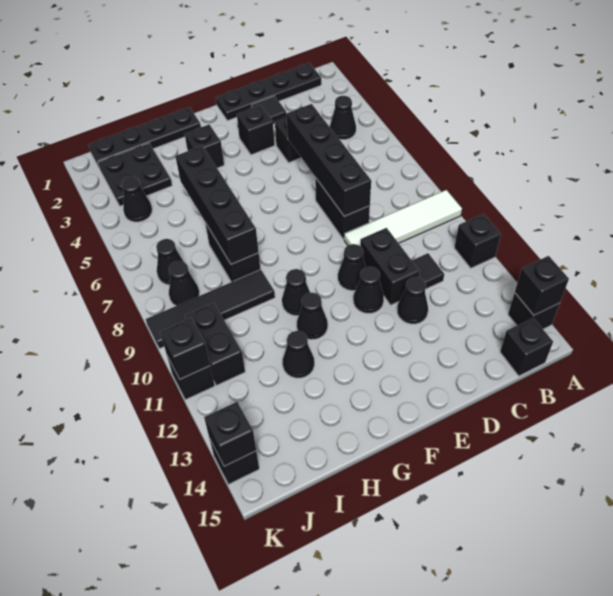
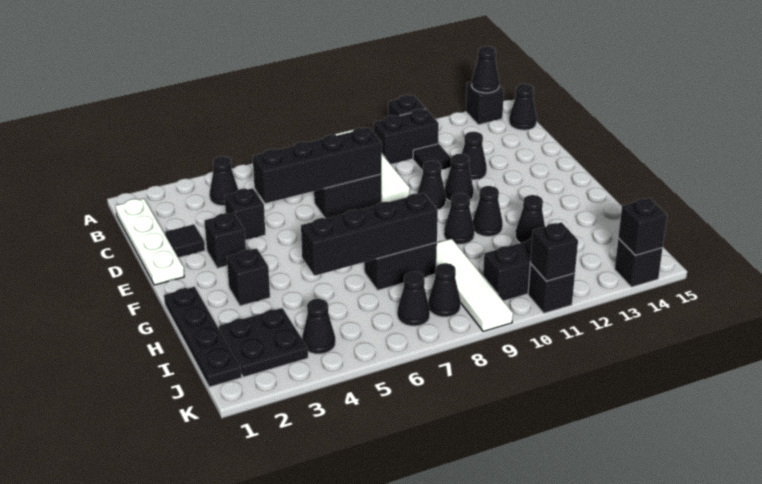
black brick A14 level 2 -> black cone A14 level 2
black plate B1:E1 level 1 -> white plate B1:E1 level 1
black brick B15 level 1 -> black cone B15 level 1
black brick D10:D11 level 1 -> black brick B10:B11 level 1
black tile H9:K9 level 1 -> white tile H9:K9 level 1

